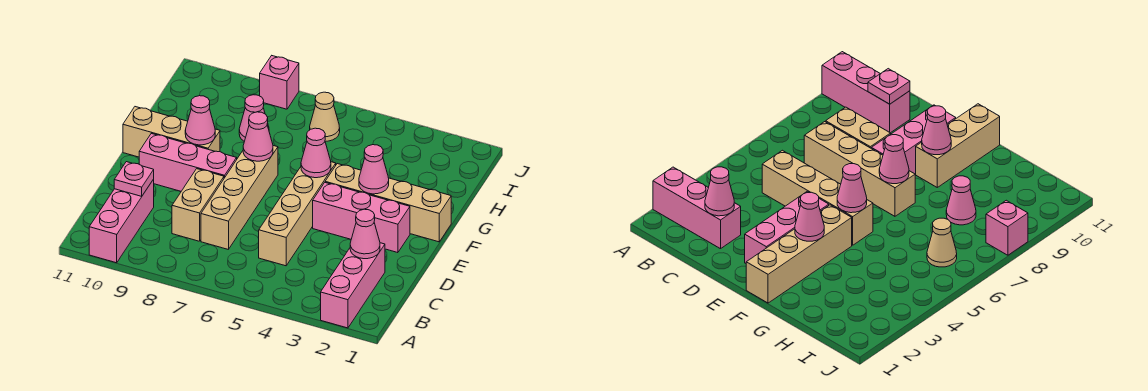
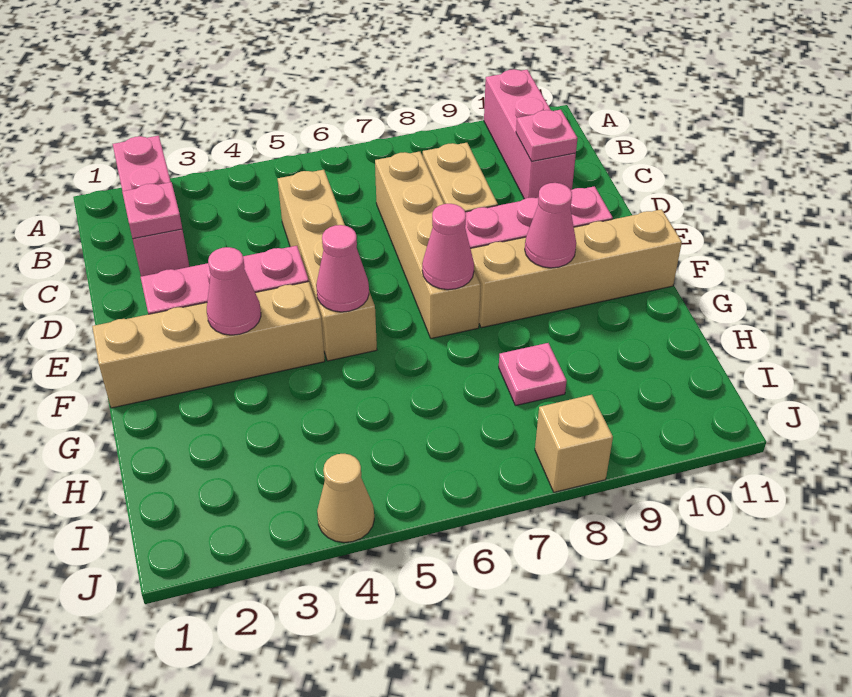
pink cone C2 level 2 -> pink plate C2 level 2
tan brick F9:F11 level 1 -> tan brick F8:F11 level 1
pink cone H8 level 1 -> pink plate H8 level 1
tan cone I6 level 1 -> tan cone J4 level 1
pink brick J8 level 1 -> tan brick J8 level 1

